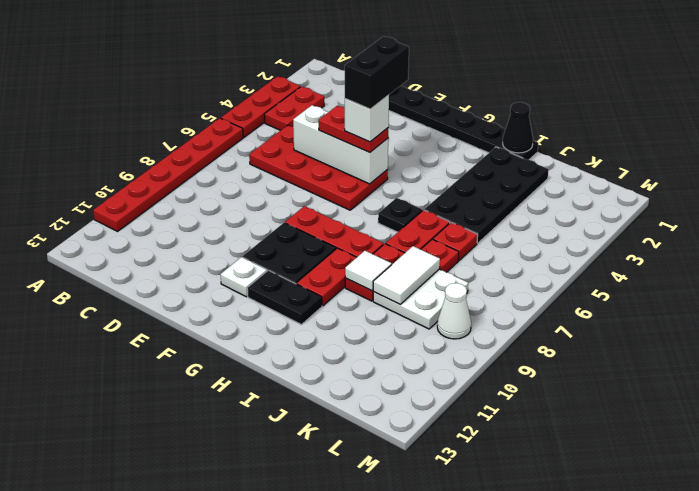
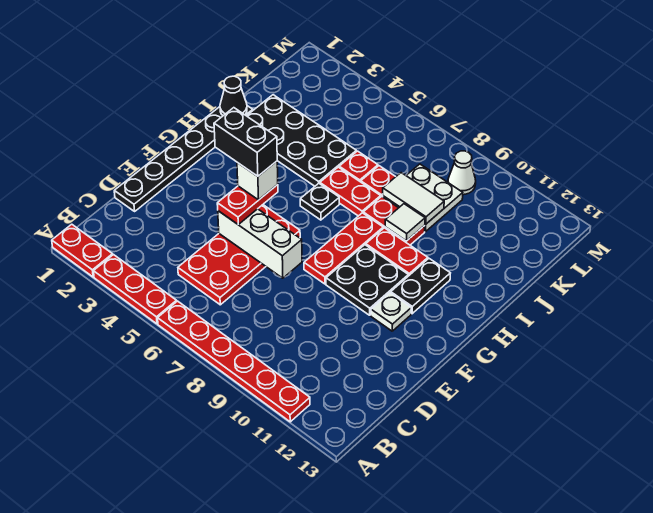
red plate B3:B4 level 1 -> red plate A1:A2 level 1
white brick D5:F5 level 2 -> white brick E5:E7 level 2

